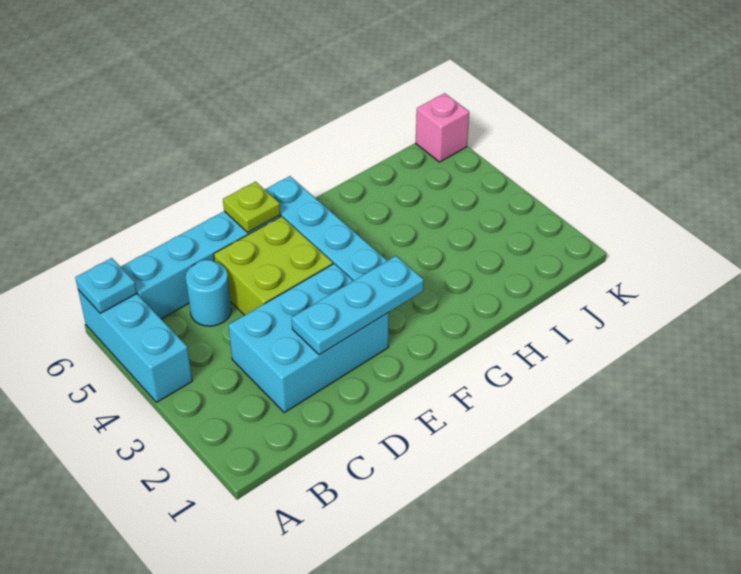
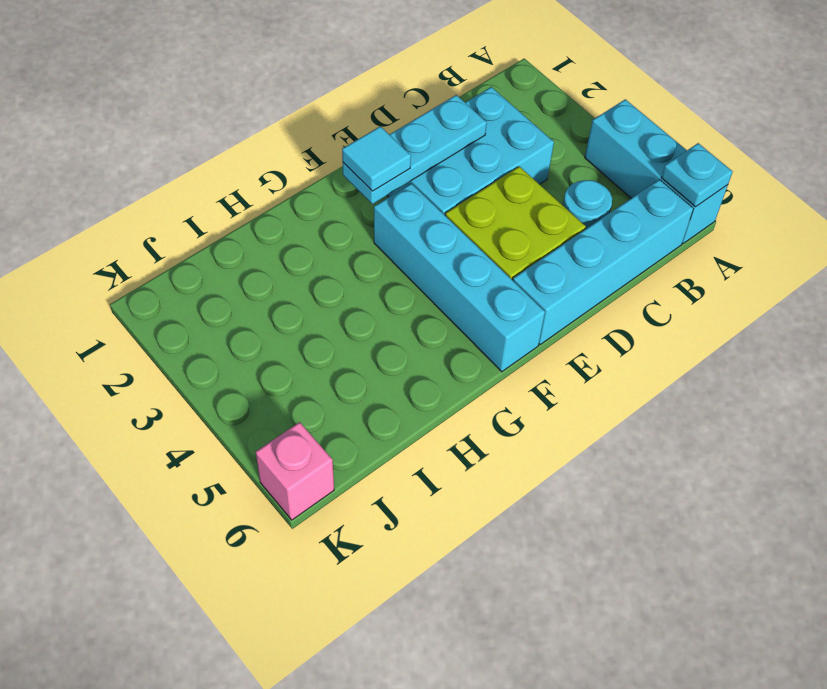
lime plate E6 level 2 -> none
none -> cyan tile F2 level 3

